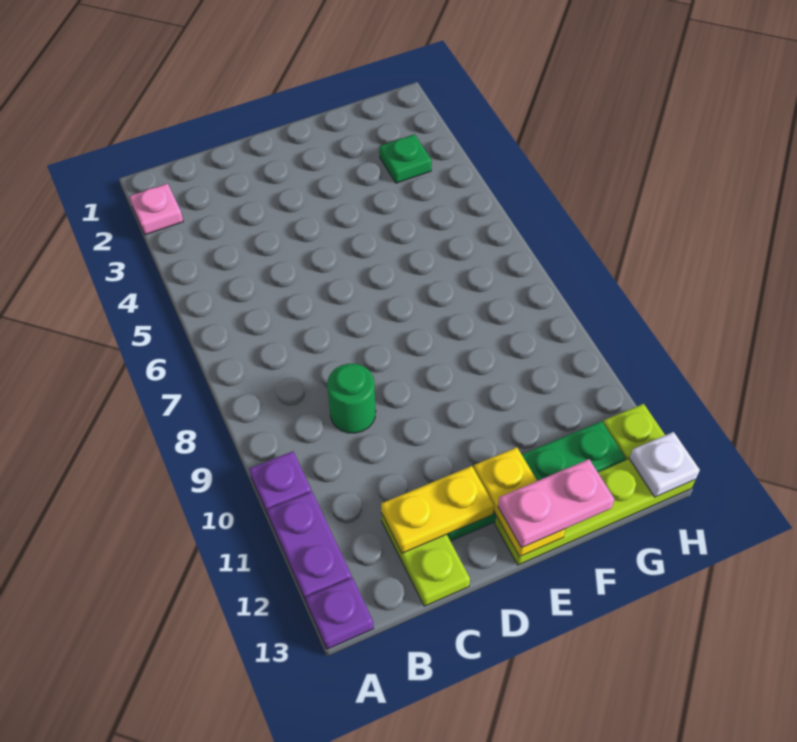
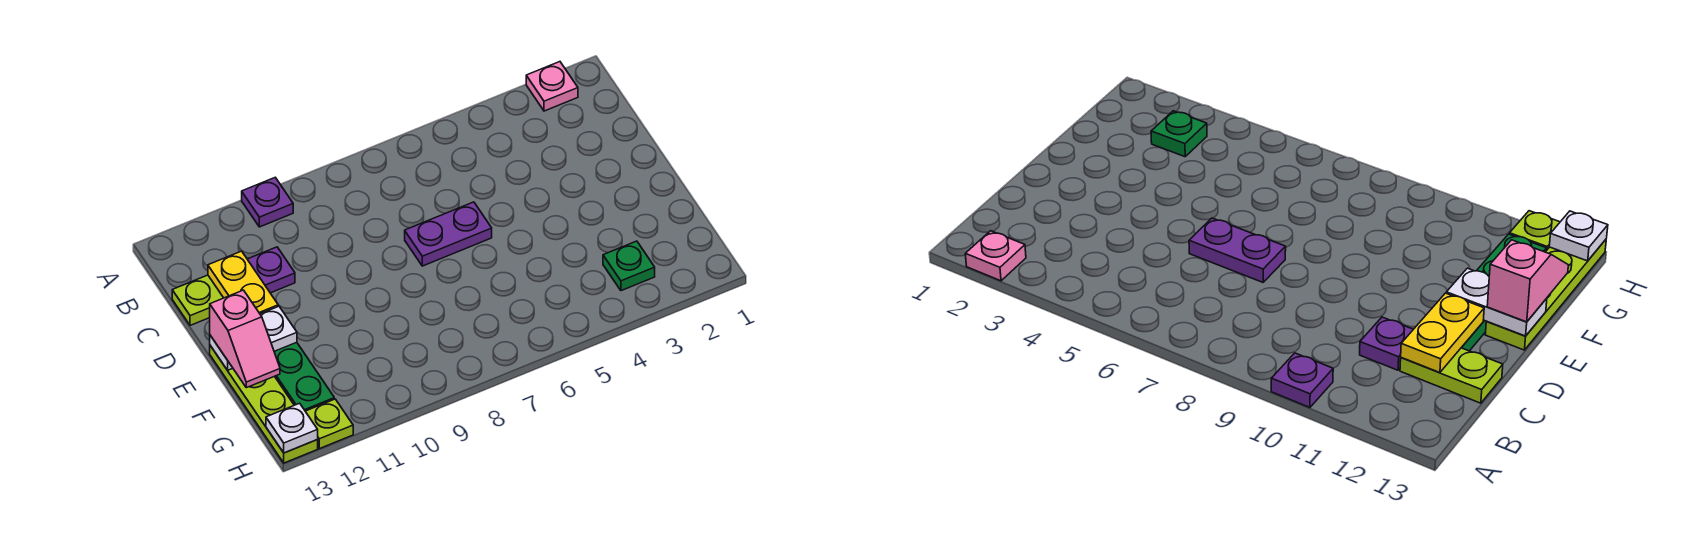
purple plate A11:A12 level 1 -> purple plate D6:D7 level 1
purple plate A13 level 1 -> purple plate C11 level 1
green round brick C9 level 1 -> none
yellow plate E12:E13 level 2 -> white plate E12:E13 level 2
pink plate E13:F13 level 3 -> pink slope E13:F13 level 3 top E

